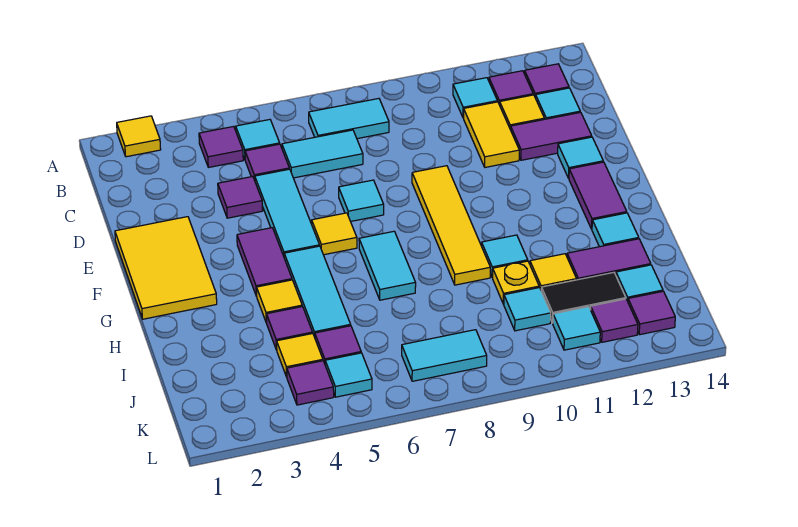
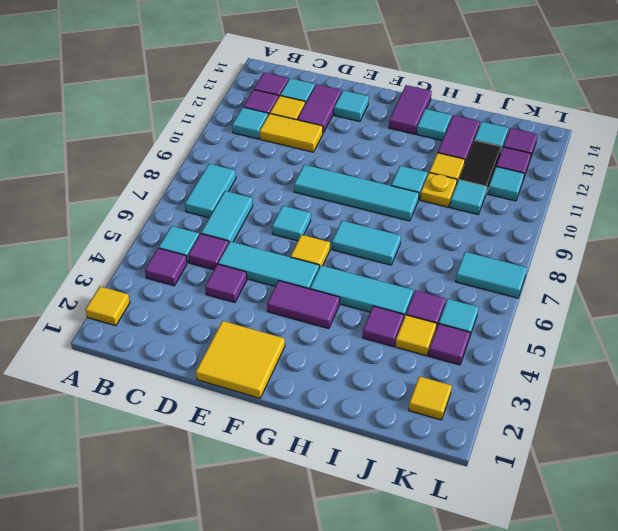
yellow tile E1:G2 level 1 -> yellow tile E1:F2 level 1
yellow tile E9:H9 level 1 -> cyan tile E9:H9 level 1
purple tile F13:G13 level 1 -> purple tile G13:G14 level 1
yellow tile H4 level 1 -> yellow tile K2 level 1
cyan tile K7:K8 level 1 -> cyan tile K7:L7 level 1

